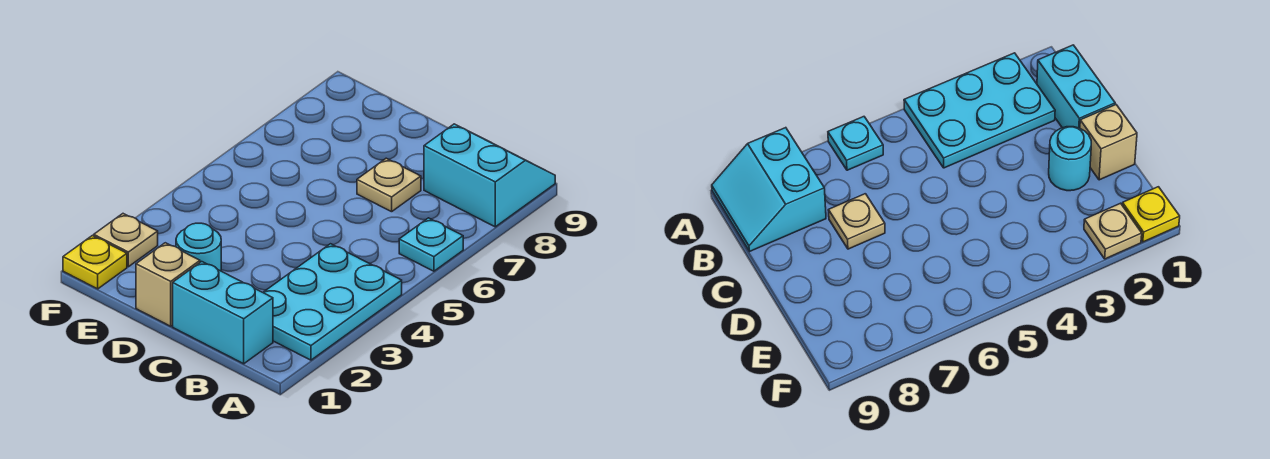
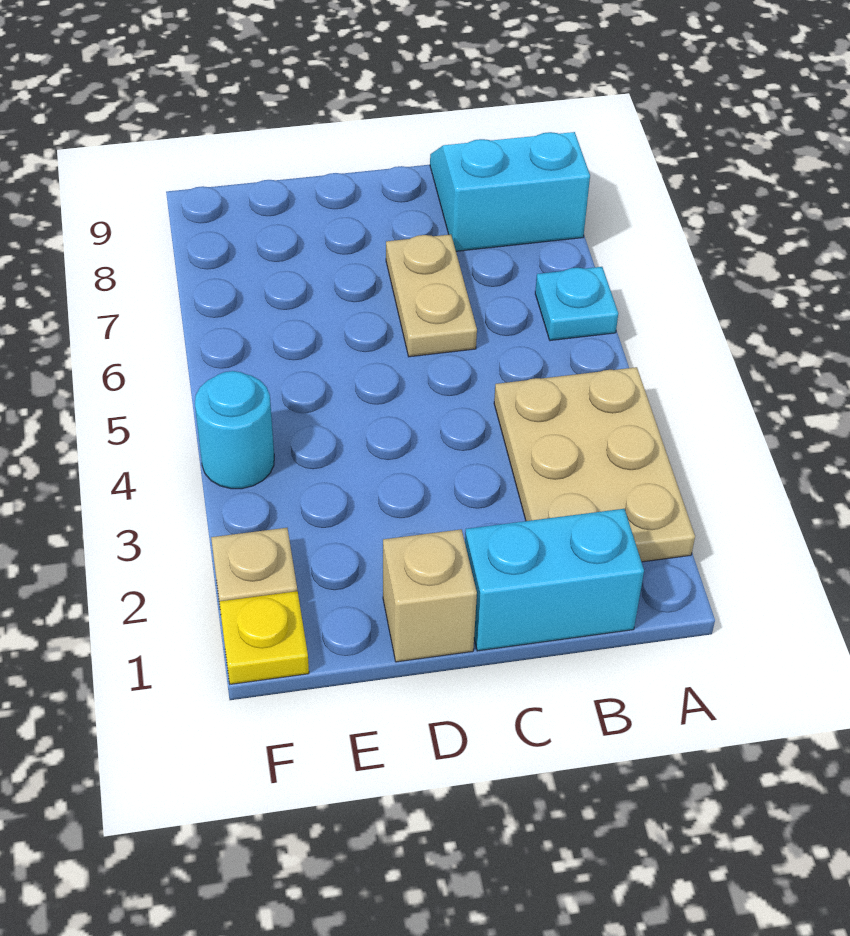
cyan plate A2:B4 level 1 -> tan plate A2:B4 level 1
tan plate C7 level 1 -> tan plate C6:C7 level 1
cyan round brick D2 level 1 -> cyan round brick F4 level 1

